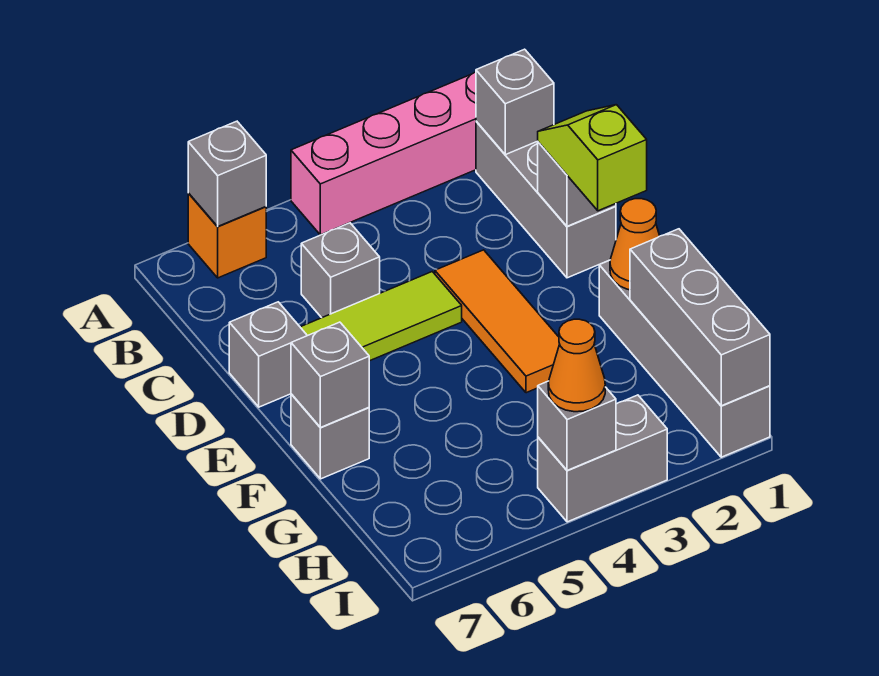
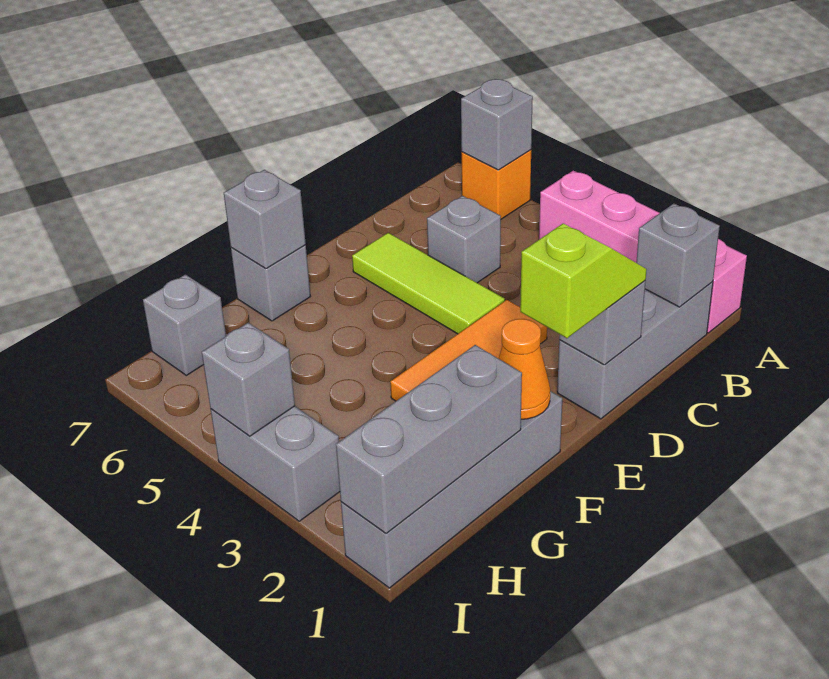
grey brick D7 level 1 -> grey brick H7 level 1
orange cone I4 level 3 -> none

